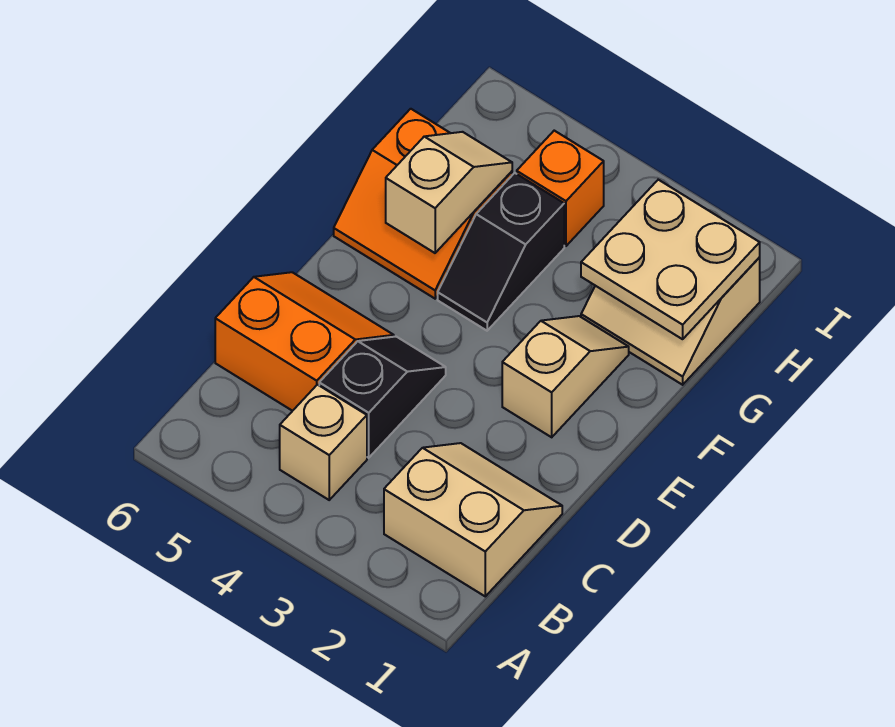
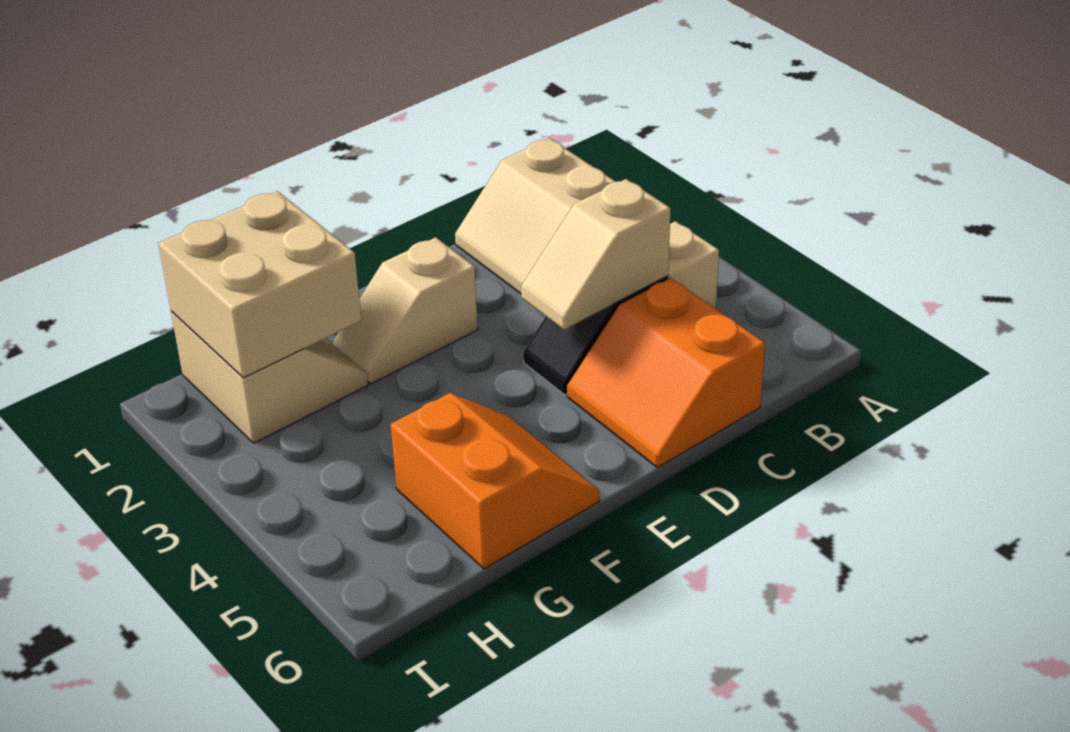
black slope F4:G4 level 1 top G -> none
tan slope F5:G5 level 2 top F -> tan slope C4:D4 level 2 top C
tan plate G1:H2 level 2 -> tan brick G1:H2 level 2
orange brick H4 level 1 -> none

